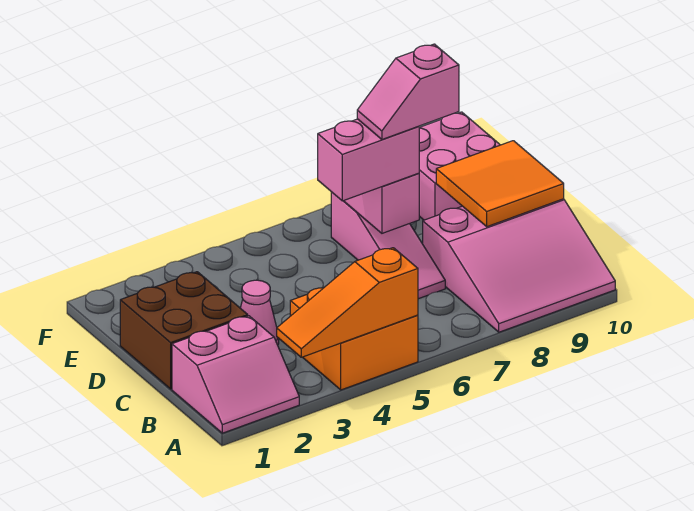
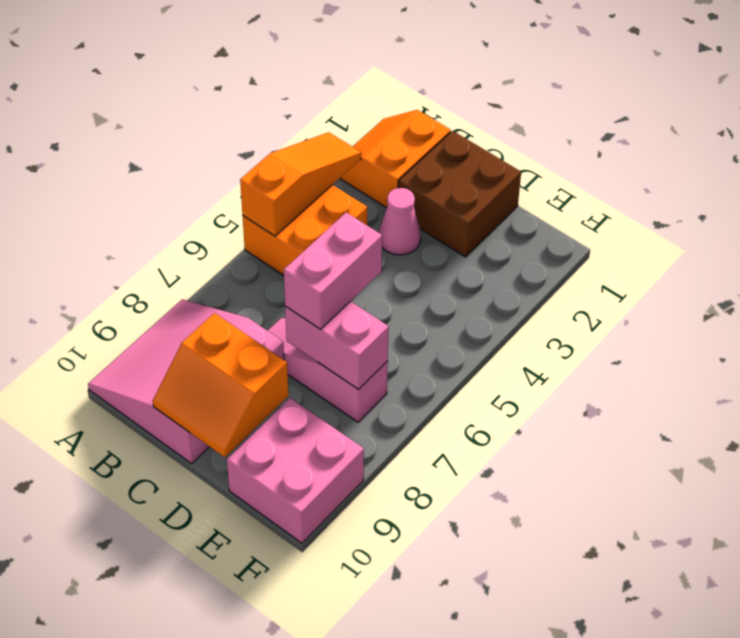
pink slope A1:B2 level 1 top B -> orange slope A1:B2 level 1 top B
orange tile C9:D10 level 2 -> orange slope C9:D10 level 2 top 9
pink slope D7:D8 level 4 top 8 -> none

